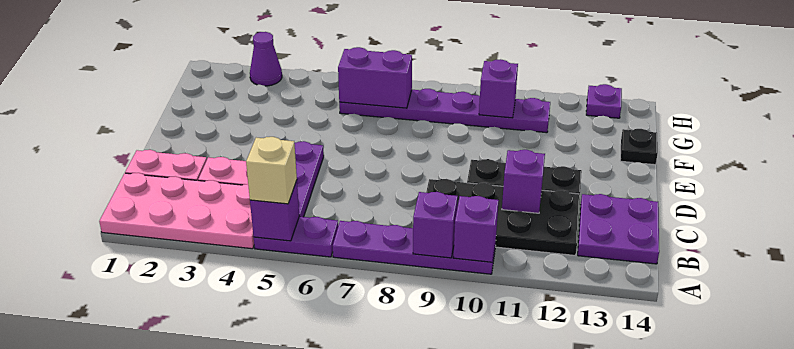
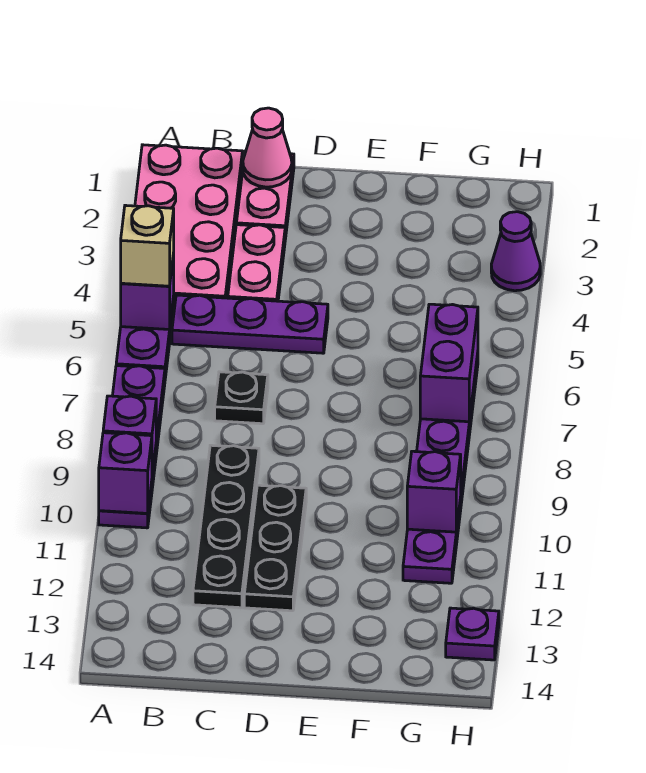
black plate B9:C12 level 1 -> black plate C9:C12 level 1
purple plate B13:C14 level 1 -> none
none -> pink cone C1 level 2
purple brick C11 level 2 -> none
black plate F14 level 1 -> black plate C7 level 1

